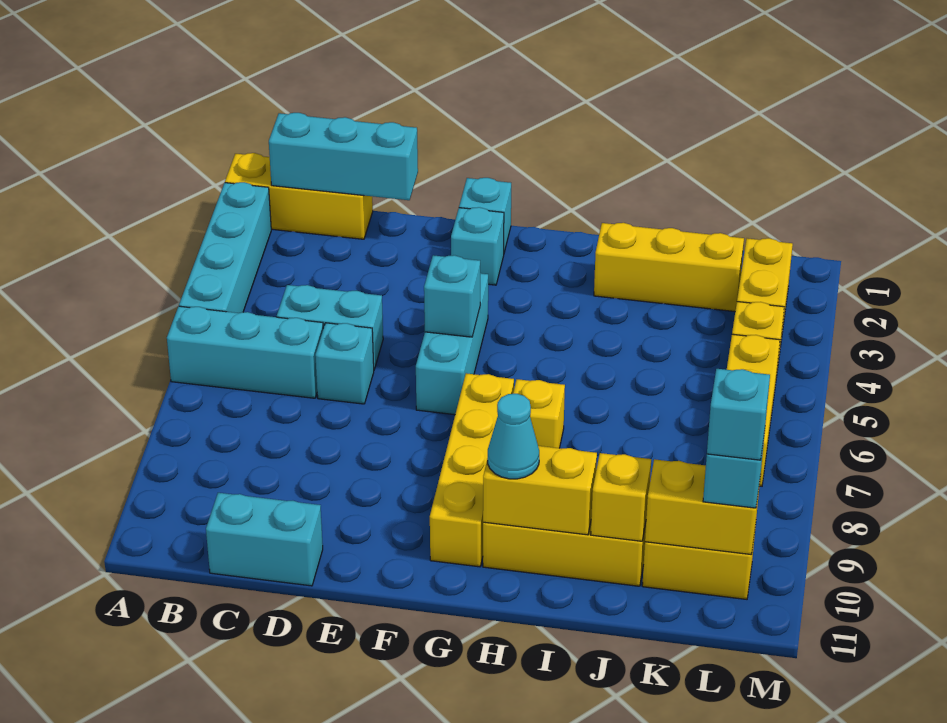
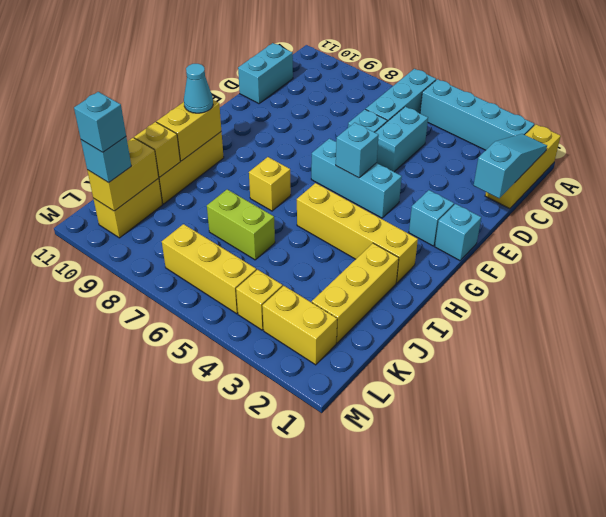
cyan brick B1:D1 level 2 -> cyan slope B1:D1 level 2 top D
yellow brick G7:G10 level 1 -> yellow brick H2:H5 level 1
none -> lime brick J6:J7 level 1

